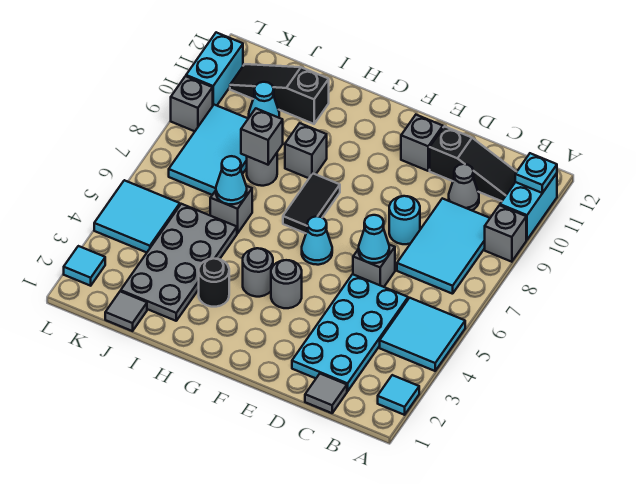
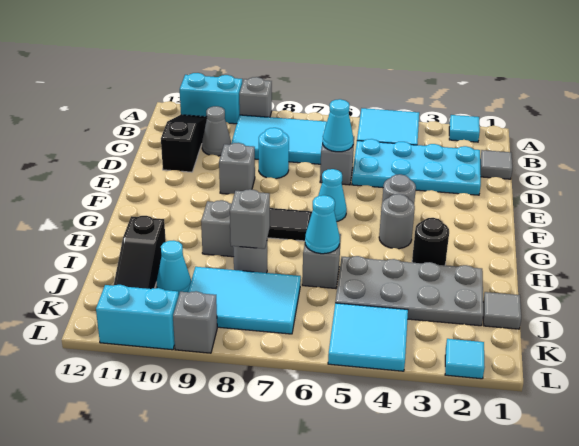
cyan plate A11 level 2 -> none
grey brick E11 level 1 -> grey brick E9 level 1

